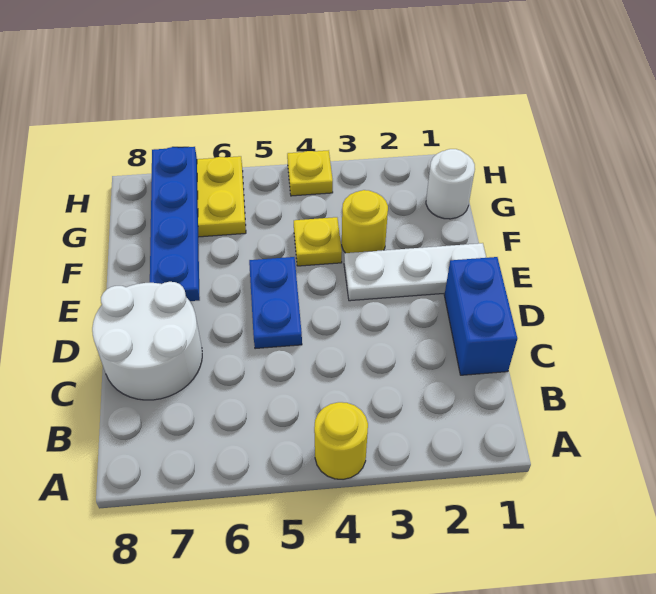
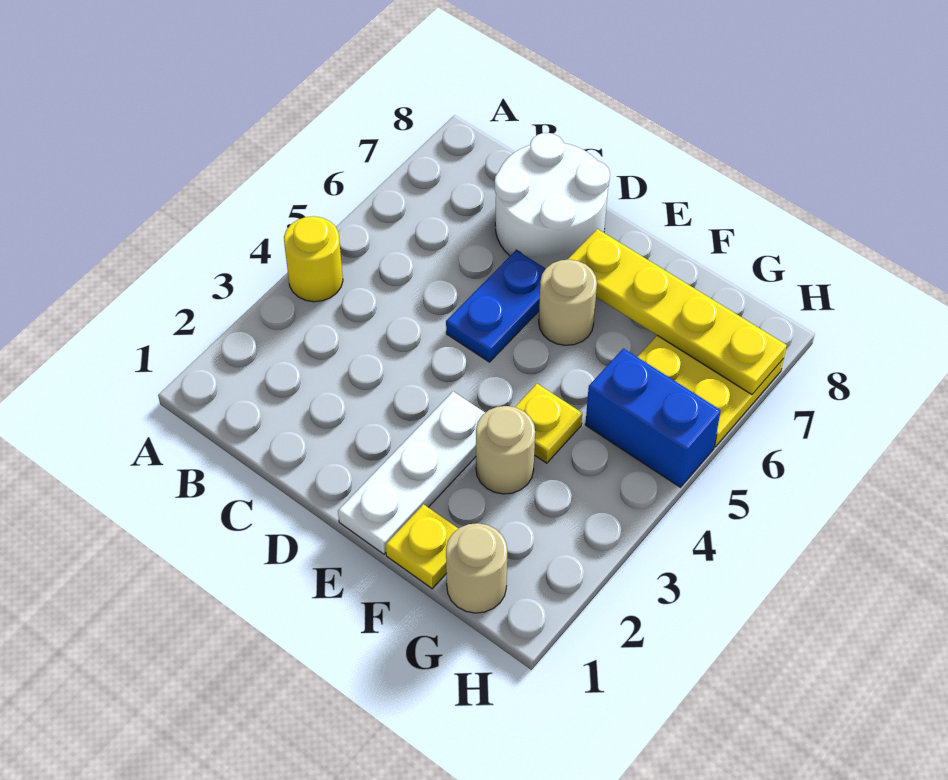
blue brick C1:D1 level 1 -> blue brick G5:H5 level 1
blue plate D5:E5 level 1 -> blue plate D5:D6 level 1
none -> tan round brick E6 level 1
blue plate E7:H7 level 2 -> yellow plate E7:H7 level 2
yellow round brick F3 level 1 -> tan round brick F3 level 1
white round brick G1 level 1 -> tan round brick G1 level 1
yellow plate H4 level 1 -> yellow plate F1 level 1

